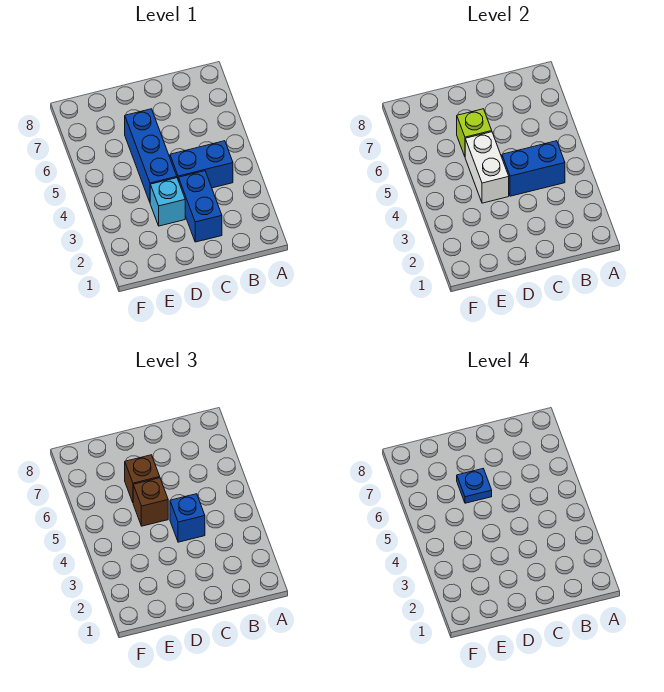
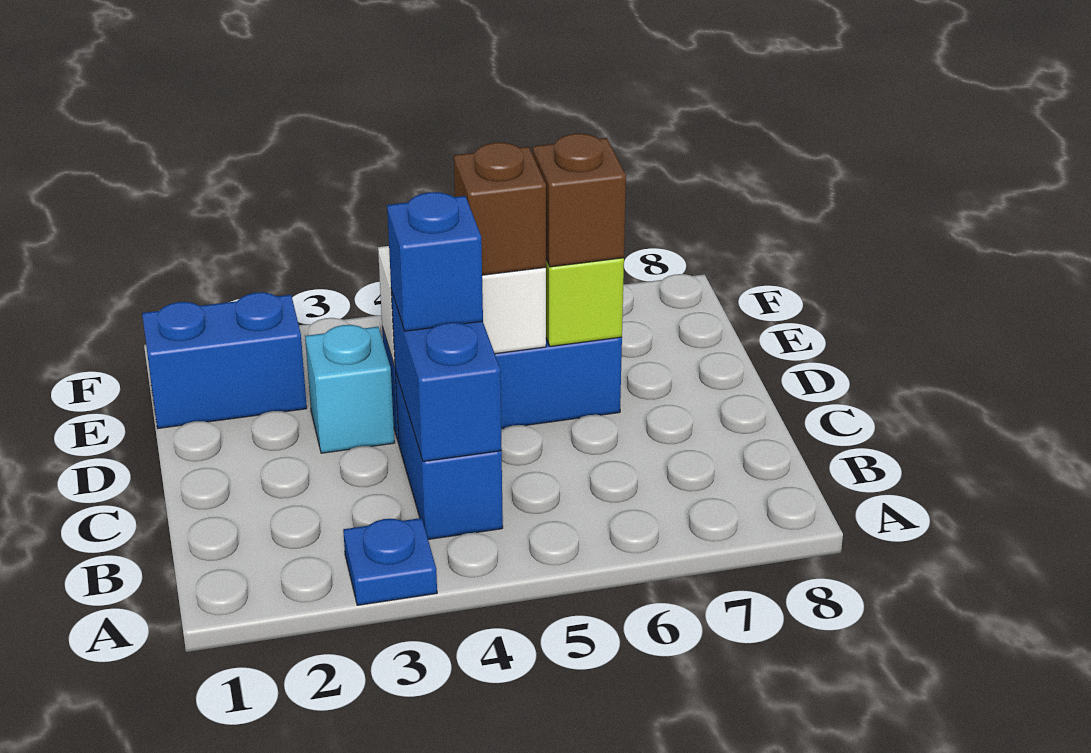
blue brick C2:C3 level 1 -> blue brick E1:E2 level 1
blue plate D6 level 4 -> blue plate A3 level 1

